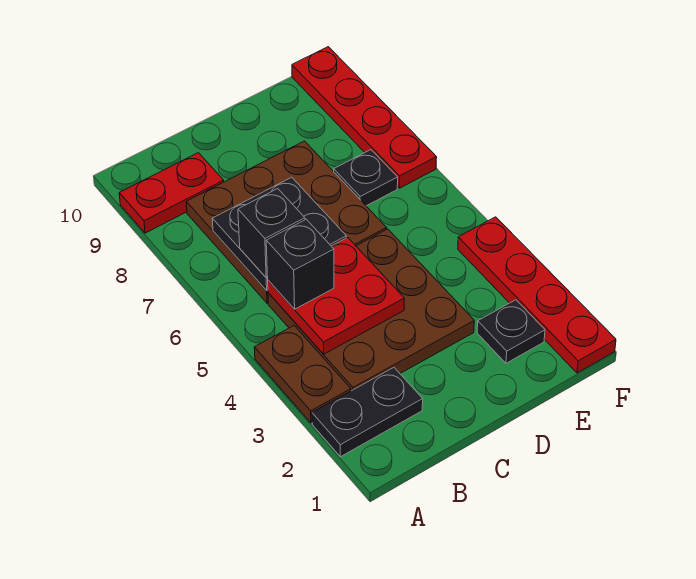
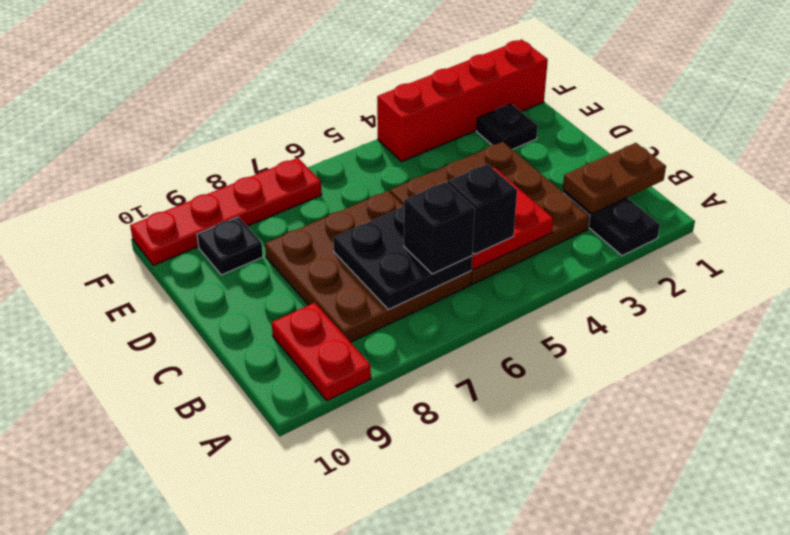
brown plate A3:A4 level 1 -> brown plate B1:B2 level 2
black plate E7 level 1 -> black plate E9 level 1
red plate F1:F4 level 1 -> red brick F1:F4 level 1

